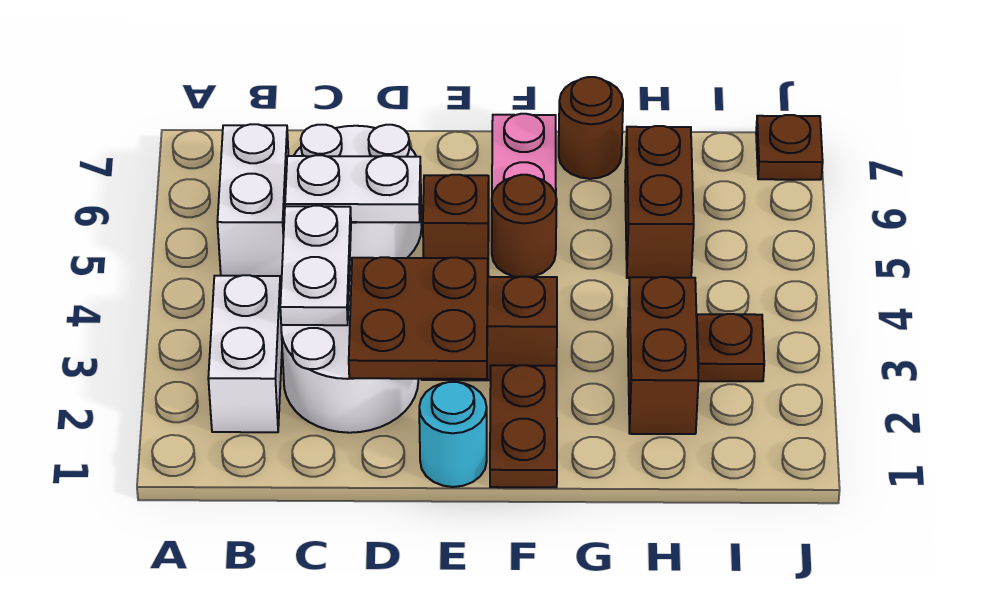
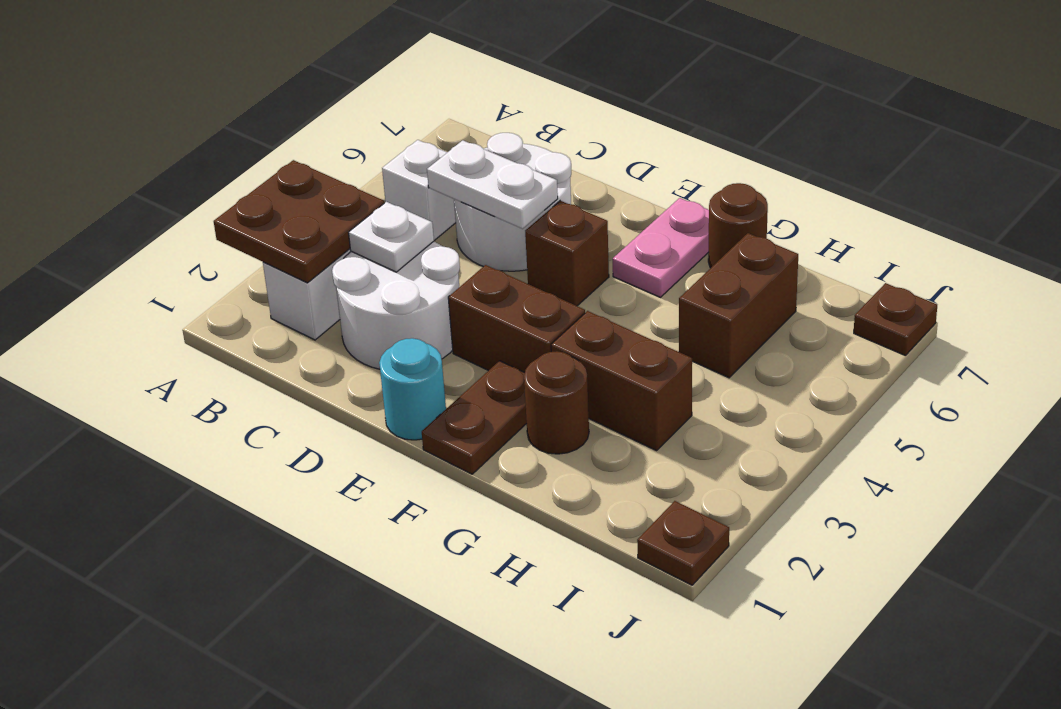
white brick B5:B6 level 1 -> white brick B5 level 1
white plate C3:C4 level 2 -> white plate C3 level 2
brown plate D2:E3 level 2 -> brown plate A2:B3 level 2
brown round brick F5 level 1 -> brown round brick G2 level 1
brown brick H2:H3 level 1 -> brown brick G3:H3 level 1
brown plate I3 level 1 -> brown plate J1 level 1

